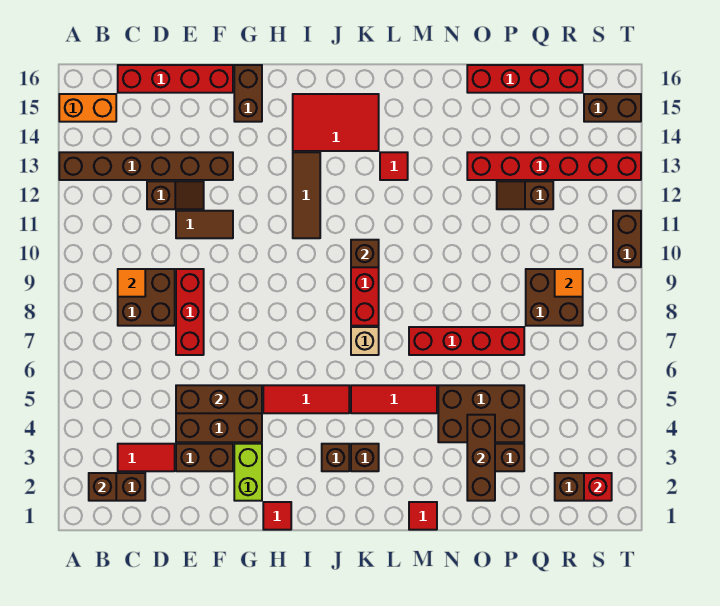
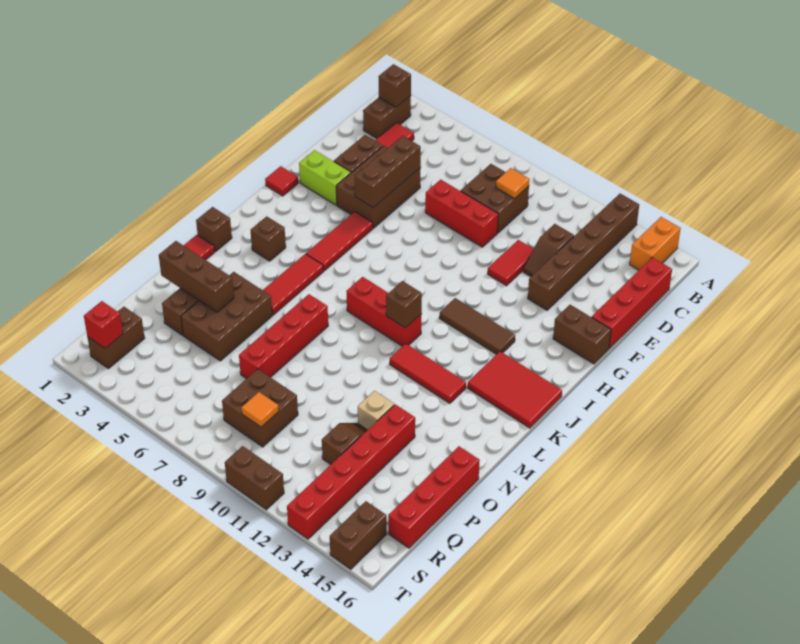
brown tile E11:F11 level 1 -> red tile E11:F11 level 1
red tile I14:K15 level 1 -> red tile J14:K16 level 1
brown brick J3 level 1 -> brown brick L1 level 1
tan brick K7 level 1 -> tan brick O12 level 1
red tile L13 level 1 -> red tile L11:L13 level 1

